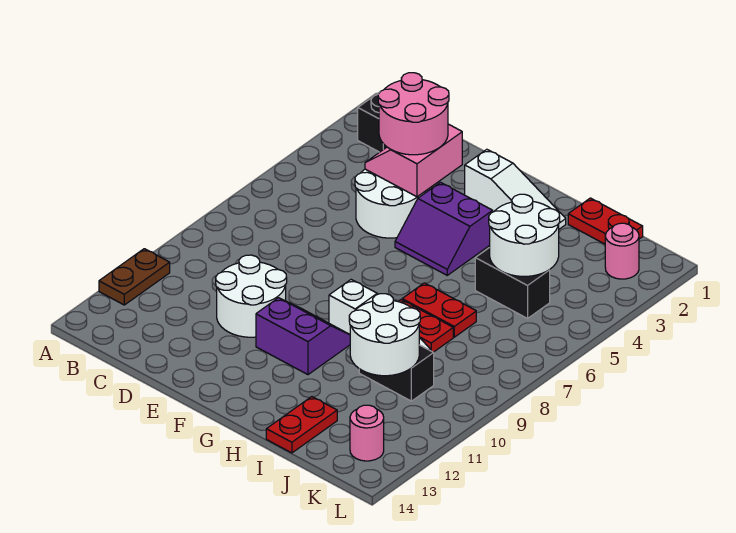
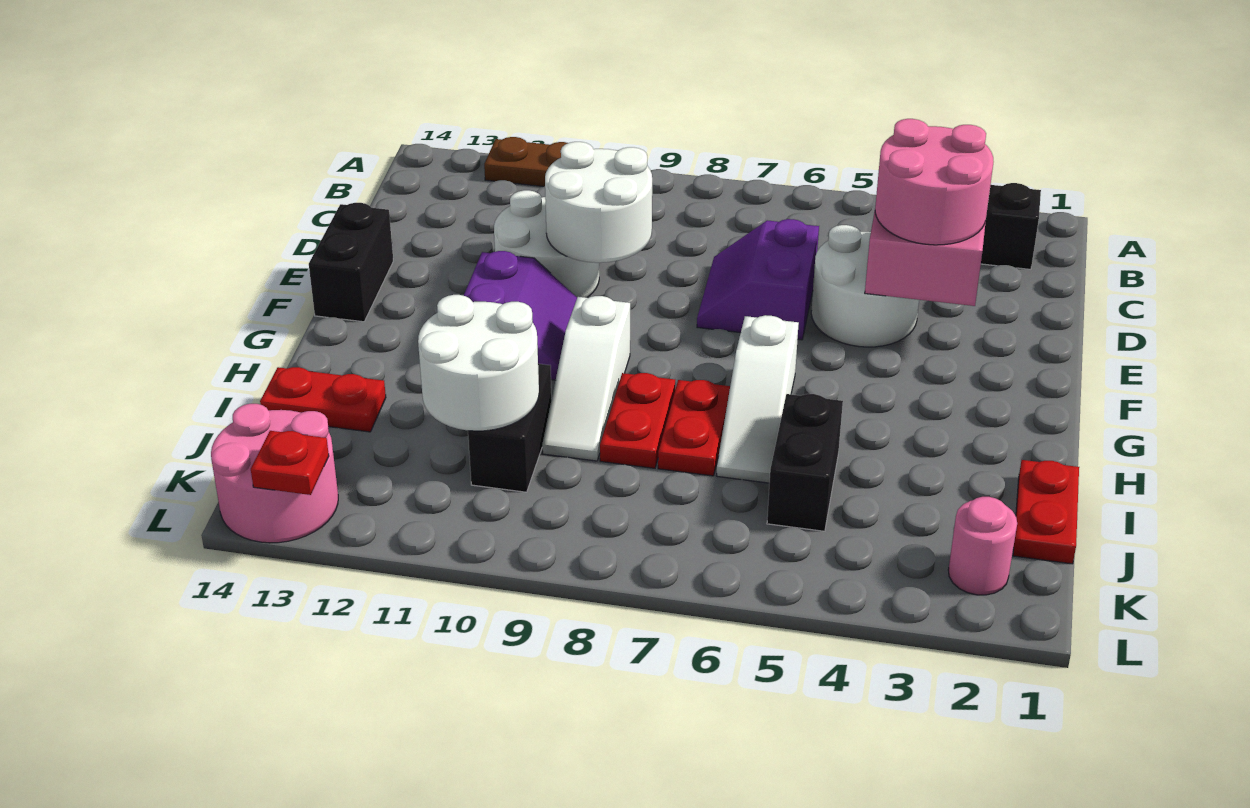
none -> black brick E14:F14 level 1
white slope F2:H2 level 1 top F -> white slope G6:I6 level 1 top G
purple slope F4:G5 level 1 top 4 -> purple slope D6:E7 level 1 top 6
white round brick I4:J5 level 2 -> white round brick D9:E10 level 2
pink round brick K13 level 1 -> pink round brick K13:L14 level 1
none -> red plate L13 level 2

